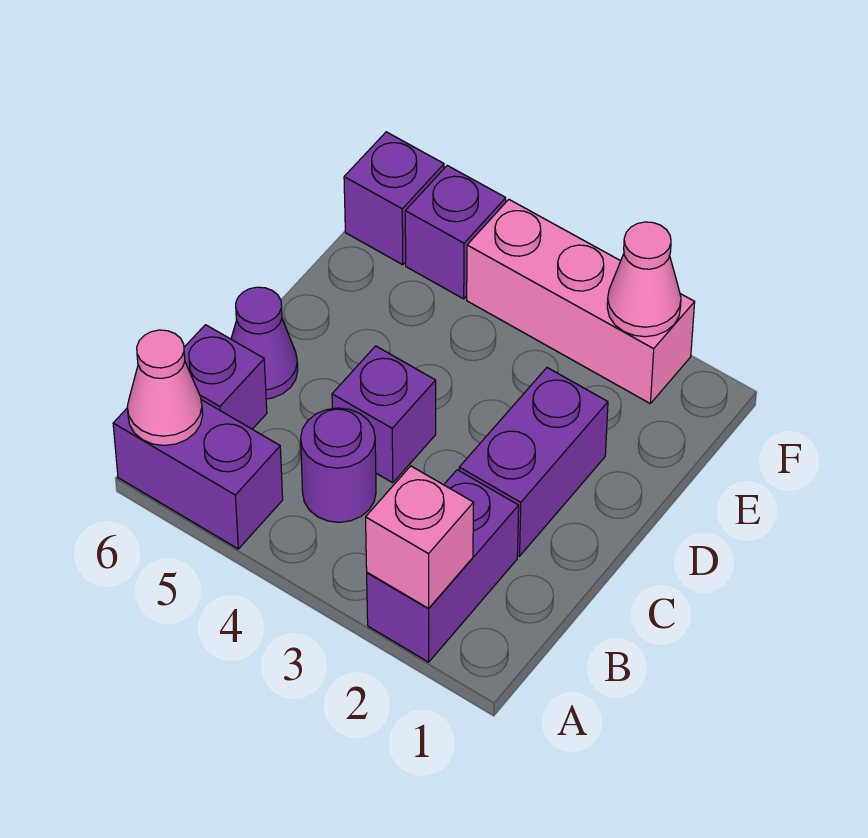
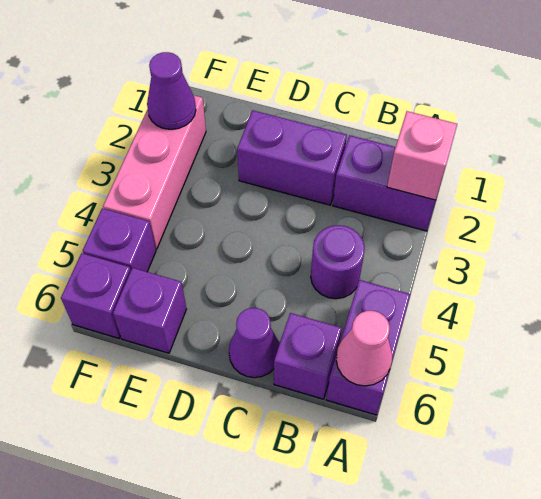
purple brick C4 level 1 -> purple brick E6 level 1
pink cone F2 level 2 -> purple cone F2 level 2

